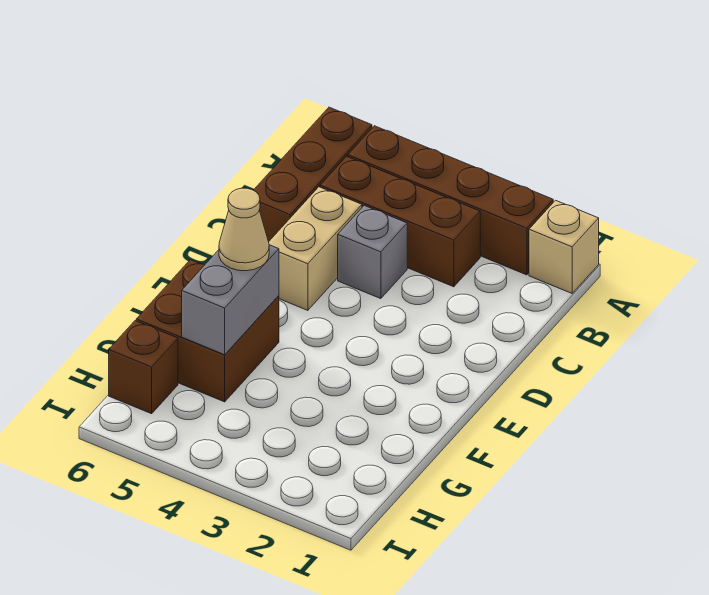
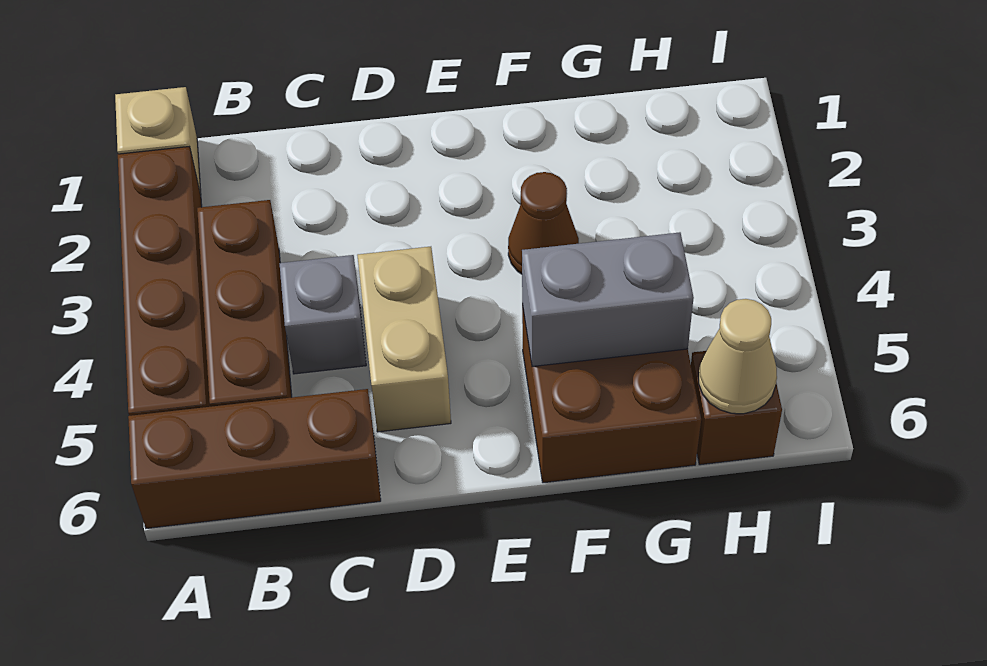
tan brick C5:D5 level 1 -> tan brick D4:D5 level 1
none -> brown cone F3 level 1
tan cone F5 level 3 -> tan cone H6 level 2

